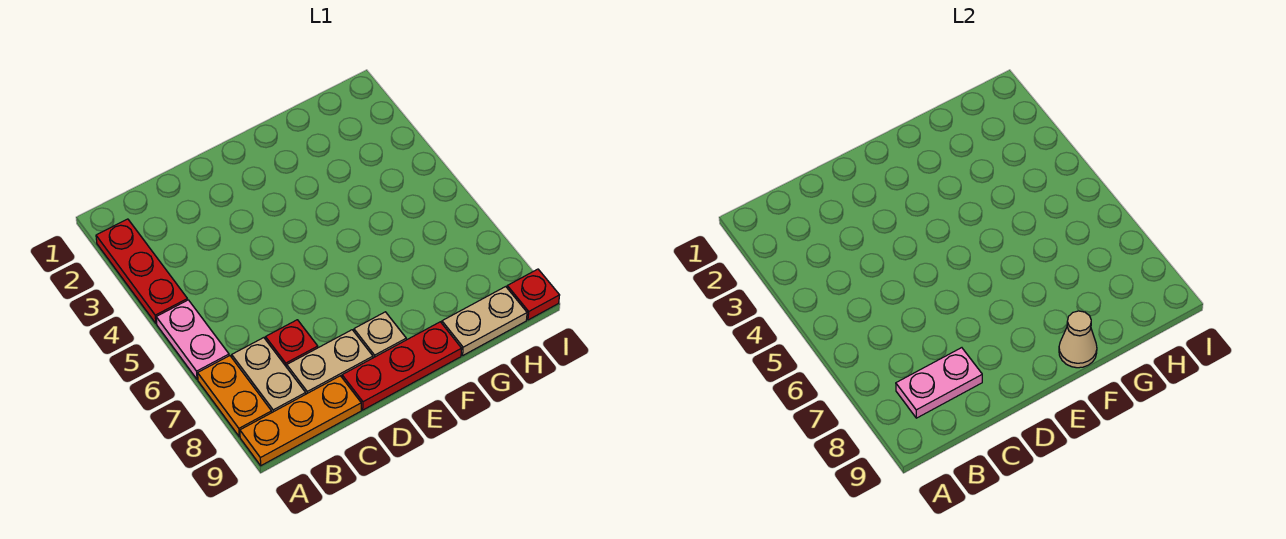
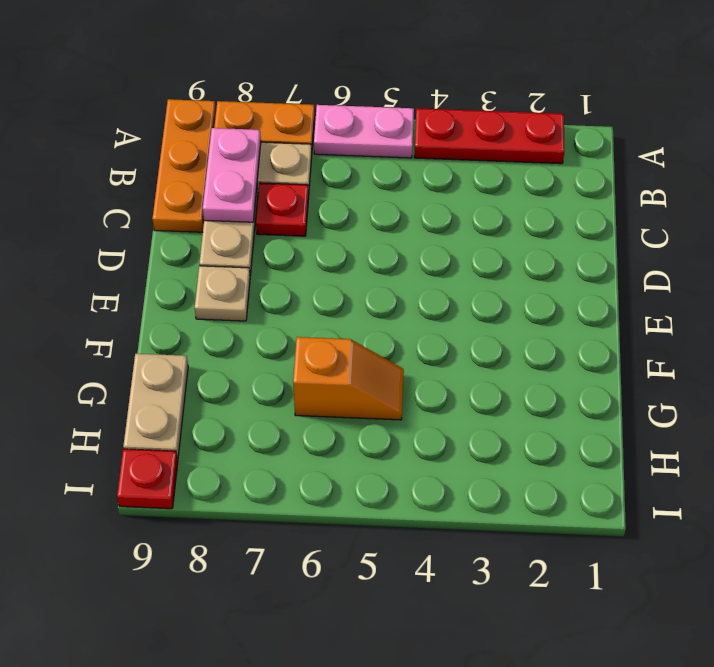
red plate D9:F9 level 1 -> none
tan cone F9 level 2 -> none
none -> orange slope G5:G6 level 1 top 6

